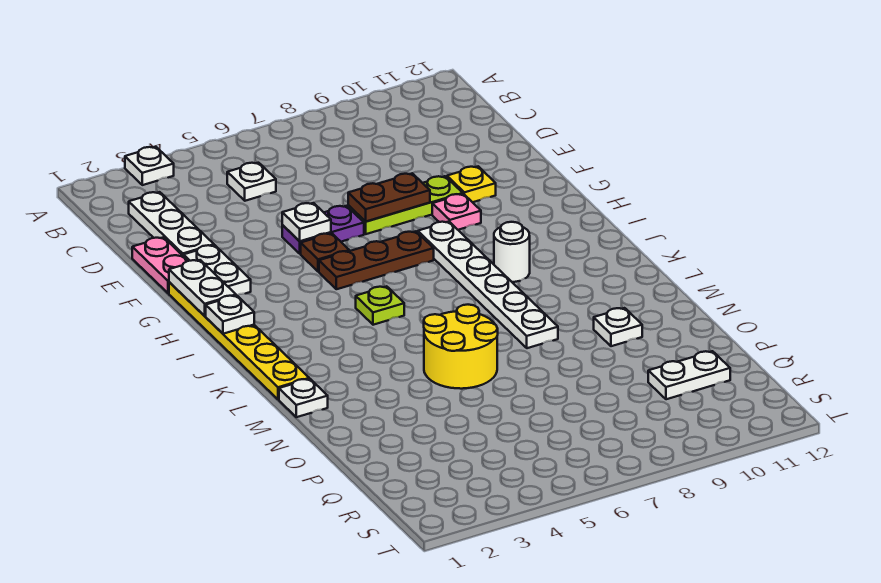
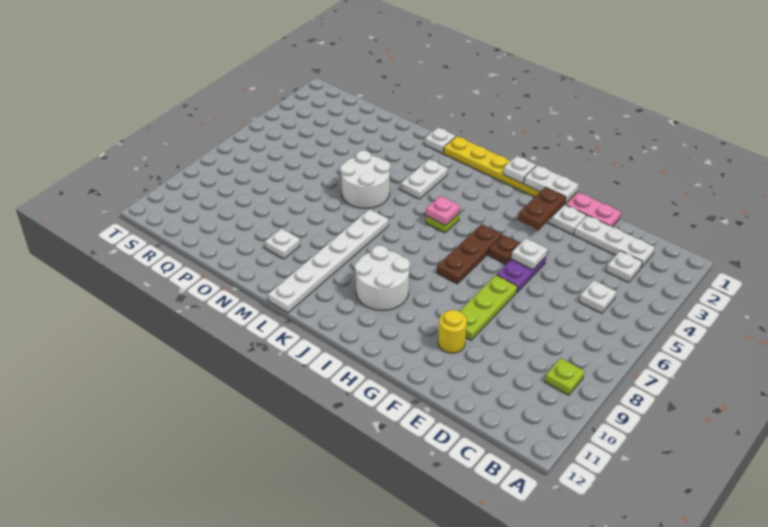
white plate A3 level 1 -> white plate C3 level 1
none -> lime plate B9 level 1
brown plate F7:F8 level 2 -> brown plate G2:G3 level 2
yellow plate F10 level 1 -> yellow round brick F10 level 1
pink plate G9 level 1 -> pink plate J5 level 2
white plate H8:M8 level 1 -> white plate L7:L12 level 1
white round brick J9 level 1 -> white round brick I9:J10 level 1
yellow round brick M5:N6 level 1 -> white round brick M5:N6 level 1
white plate Q10:Q11 level 1 -> white plate L3:L4 level 1

